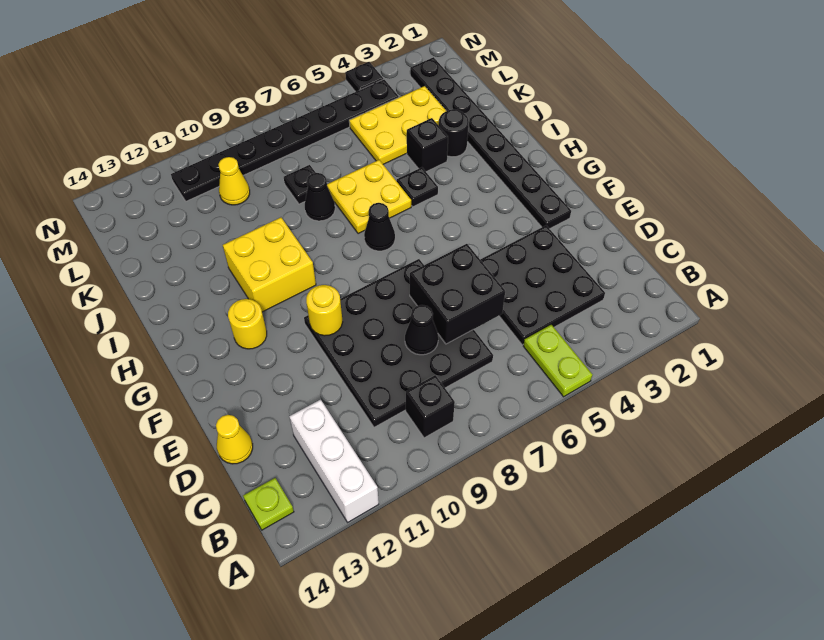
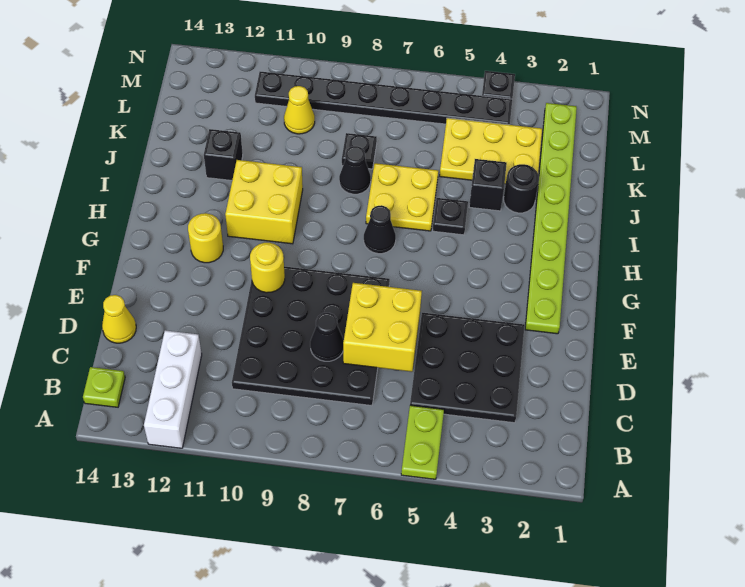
black brick B9 level 1 -> black brick J12 level 1
black brick D6:E7 level 2 -> yellow brick D6:E7 level 2
black plate F2:M2 level 1 -> lime plate F2:M2 level 1

